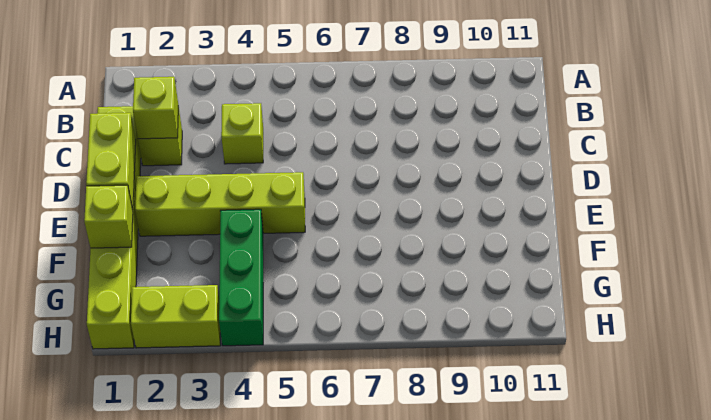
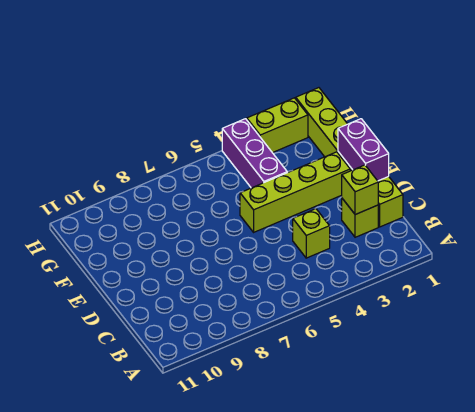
lime brick D1:E1 level 2 -> purple brick D1:E1 level 2
lime brick F1 level 2 -> none
green brick F4:H4 level 1 -> purple brick F4:H4 level 1

